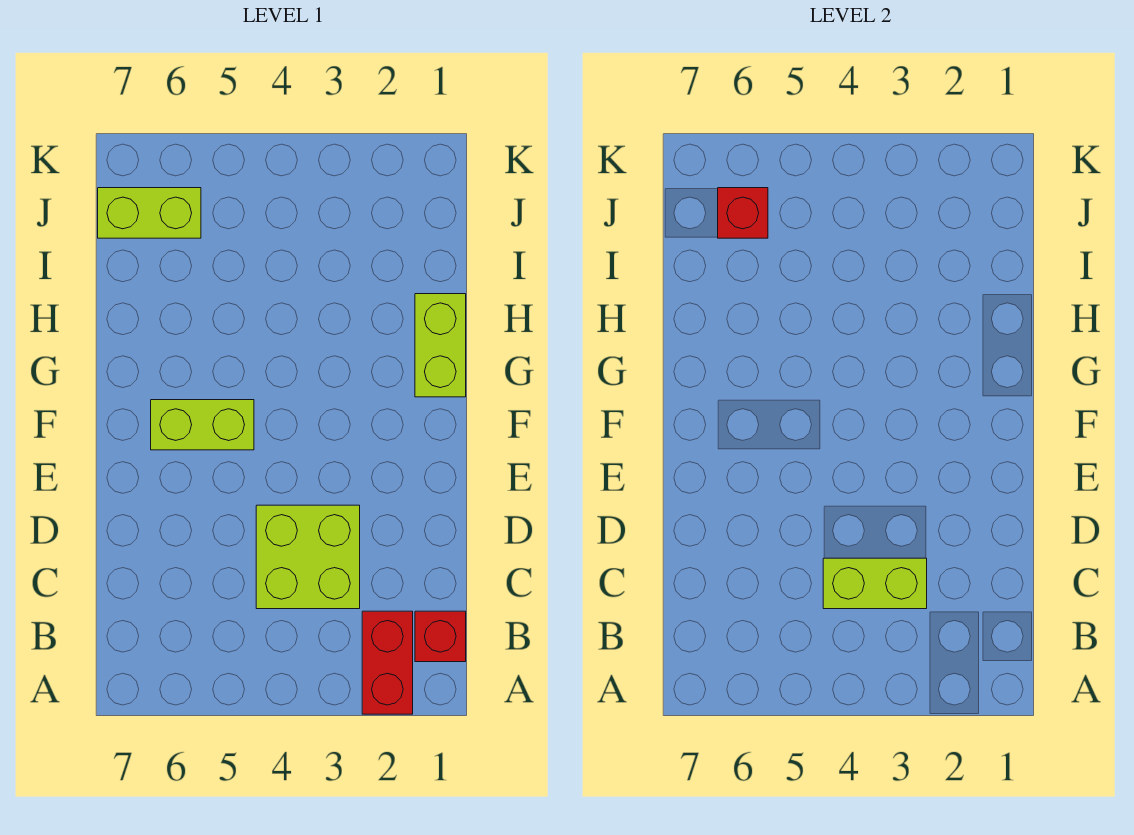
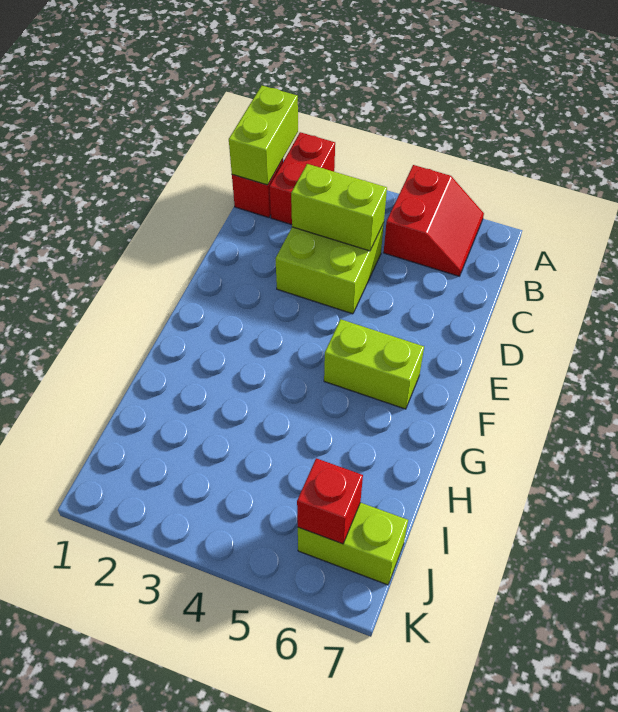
none -> red slope A5:B6 level 1 top 5
lime brick G1:H1 level 1 -> lime brick A1:B1 level 2

